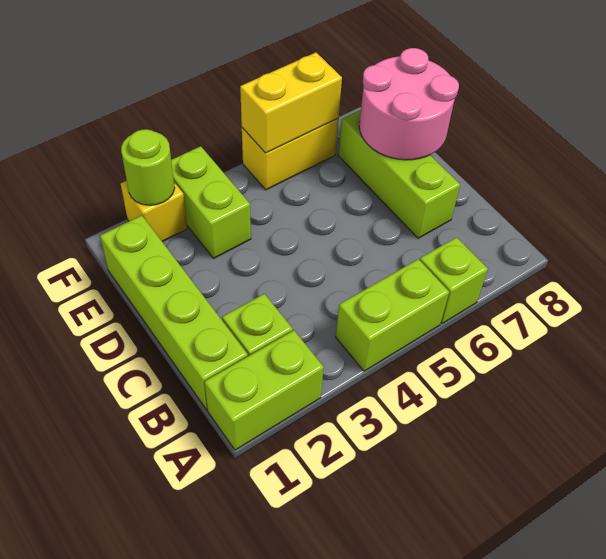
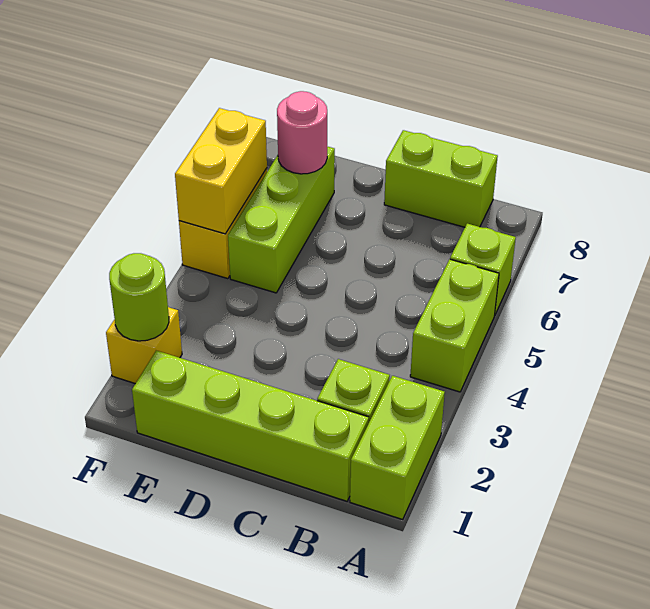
lime brick C7:E7 level 1 -> lime brick E5:E7 level 1
pink round brick D7:E8 level 2 -> pink round brick E7 level 2
lime brick E3:F3 level 1 -> lime brick B8:C8 level 1

